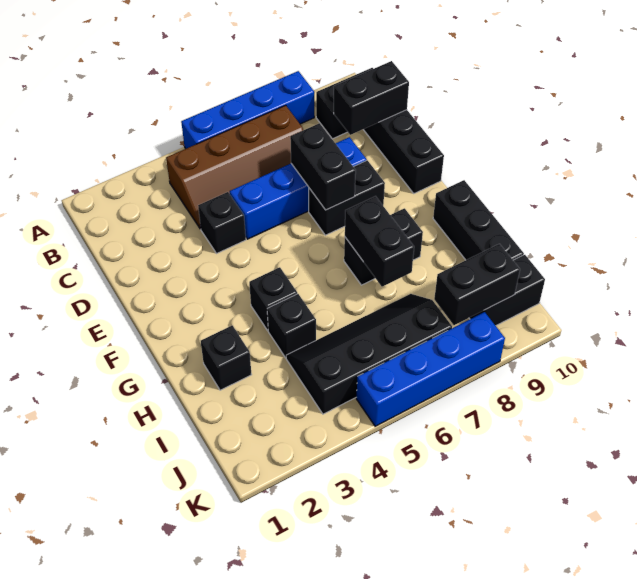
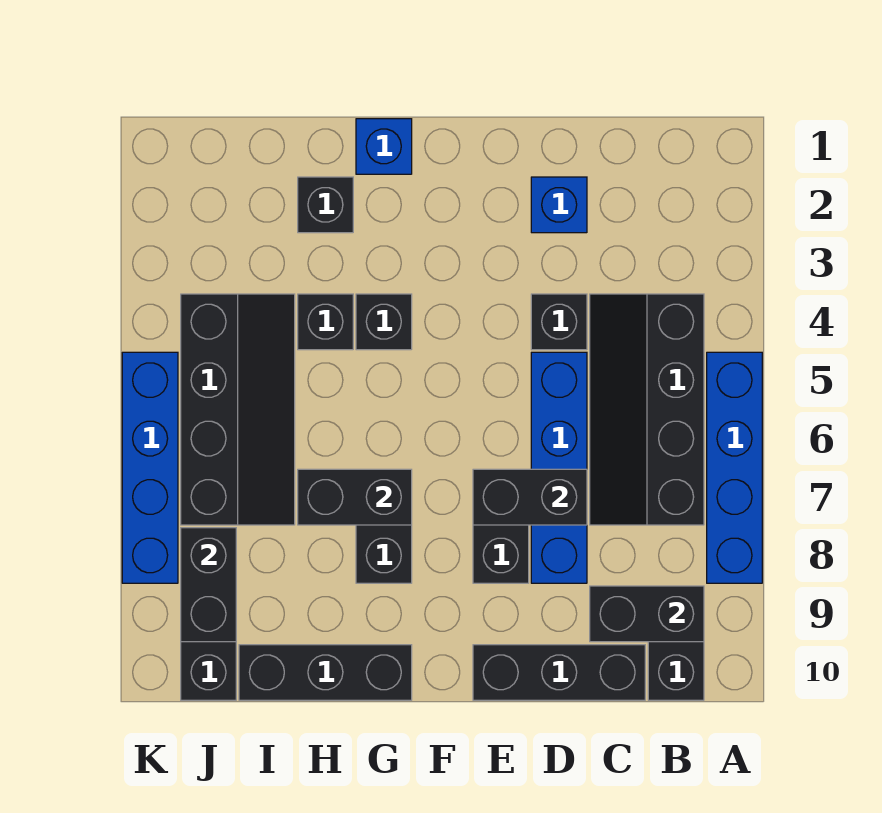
brown slope B4:C7 level 1 top B -> black slope B4:C7 level 1 top B
black brick C9:C10 level 2 -> black brick B9:C9 level 2
none -> blue brick D2 level 1
none -> blue brick G1 level 1

